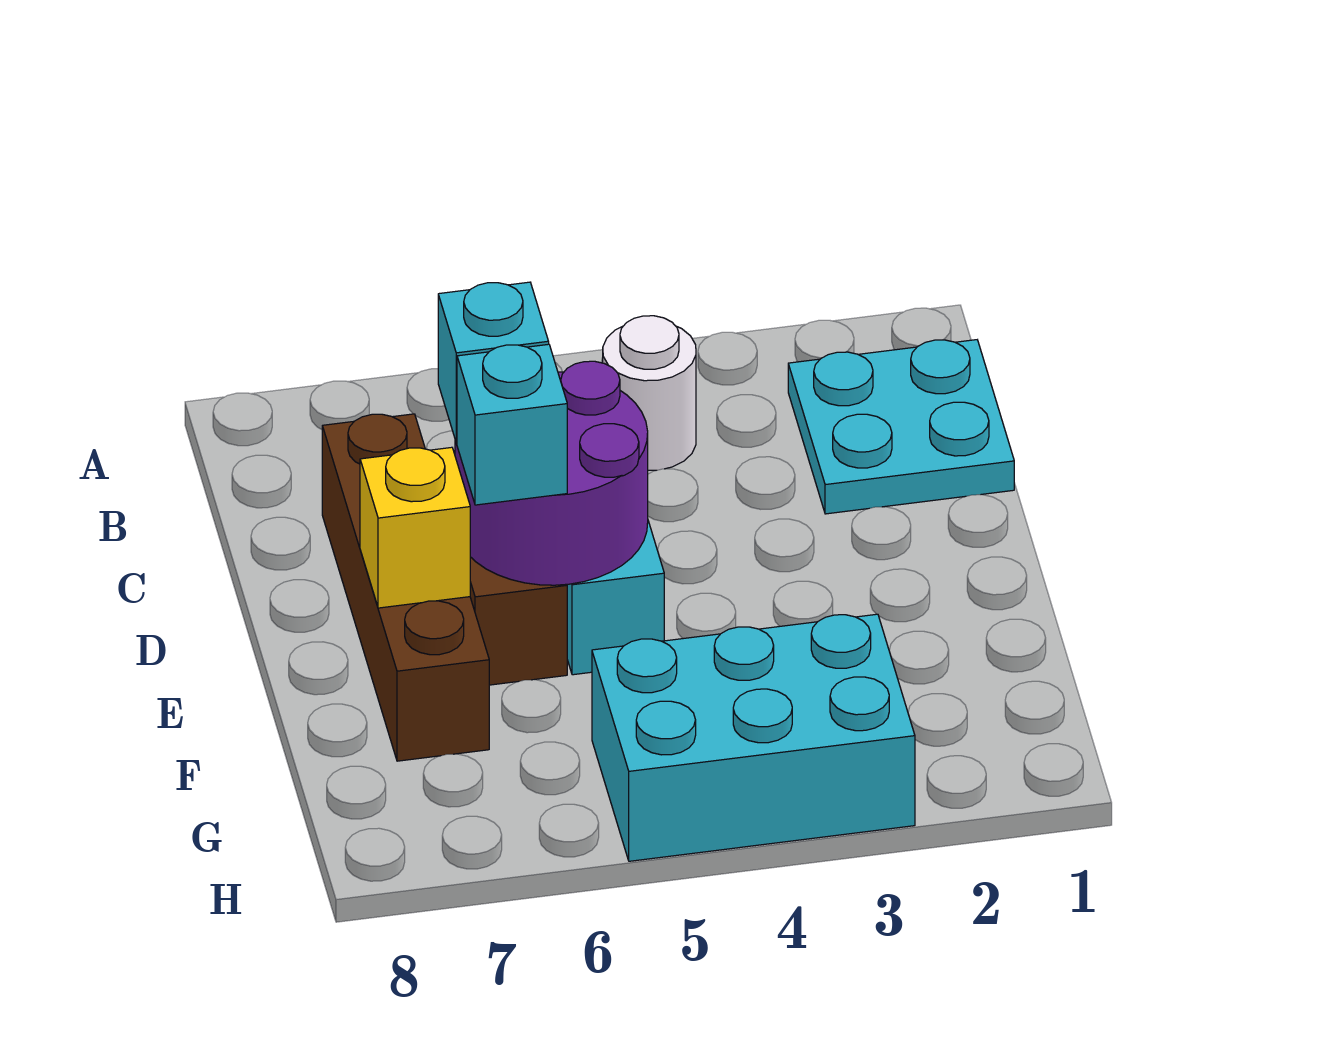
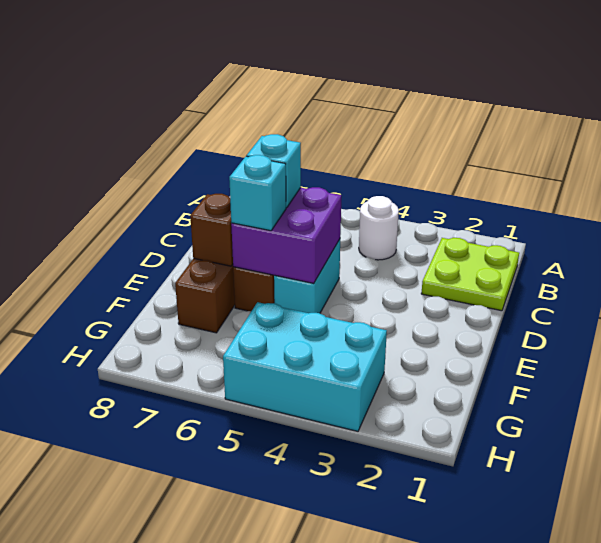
cyan plate B1:C2 level 1 -> lime plate B1:C2 level 1
purple round brick D5:E6 level 2 -> purple brick D5:E6 level 2
yellow brick E7 level 2 -> brown brick E7 level 2

